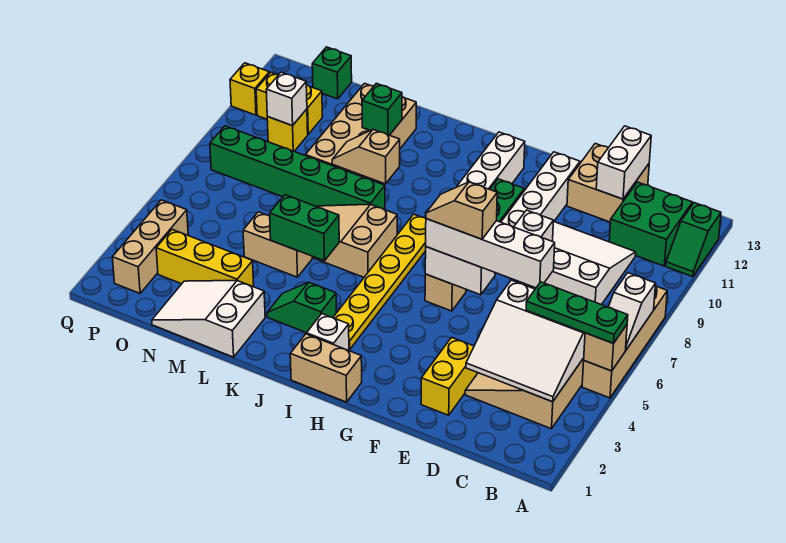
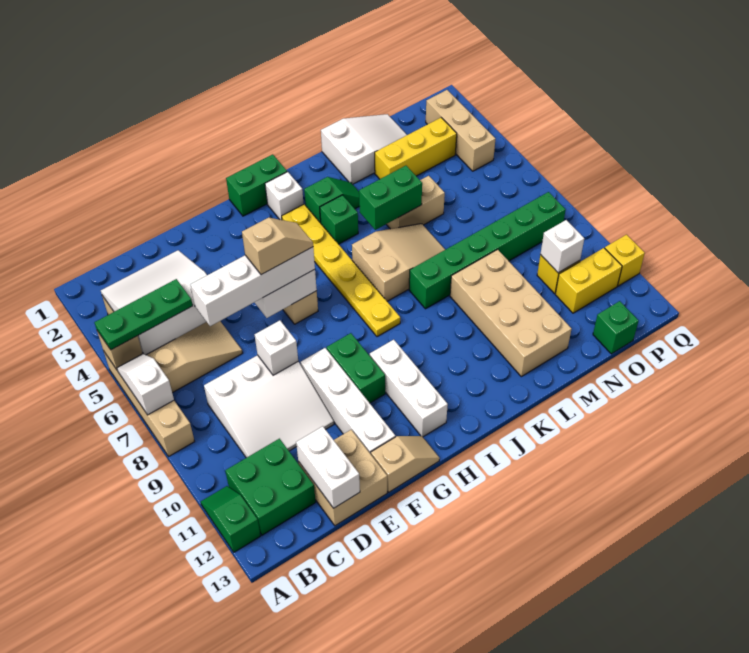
yellow brick E2:E3 level 1 -> none
tan brick H1:I1 level 1 -> green brick H1:I1 level 1
tan slope K9:L9 level 2 top K -> tan slope F13:G13 level 1 top F
green brick L11 level 2 -> green brick J4 level 1

